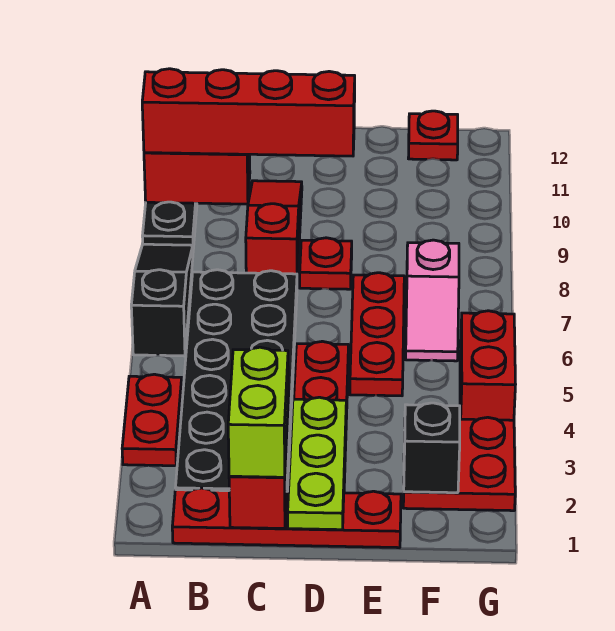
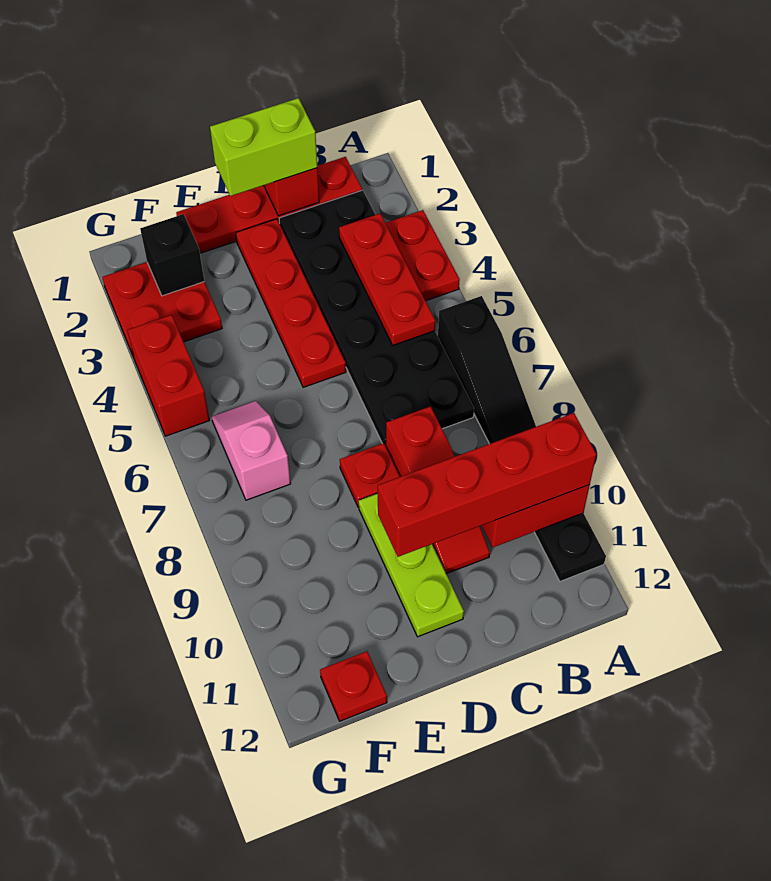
lime brick C1:C2 level 3 -> lime brick C1:D1 level 3
lime plate D1:D3 level 2 -> lime plate D9:D11 level 1
red plate E5:E7 level 1 -> red plate B3:B5 level 2

